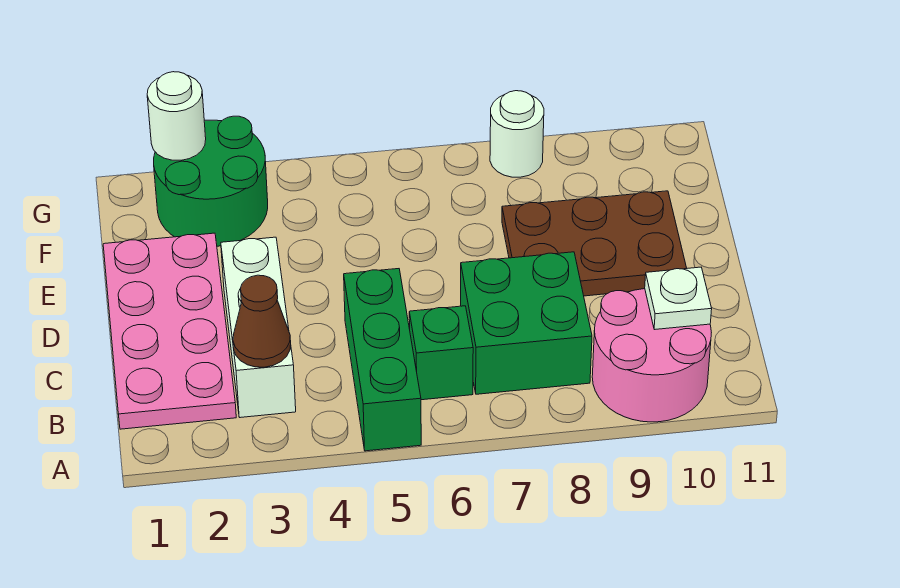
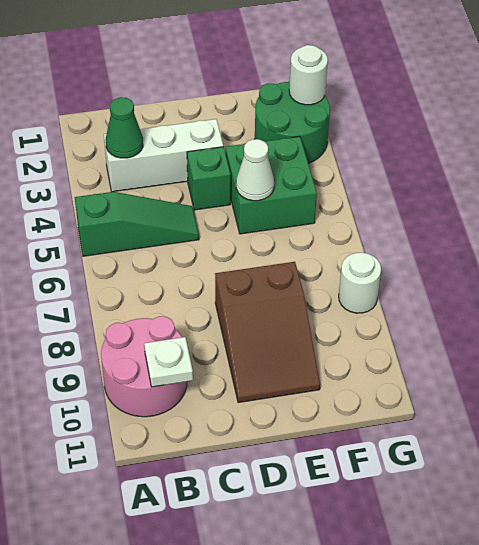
green brick A5:C5 level 1 -> green slope A5:C5 level 1 top A
pink plate B1:E2 level 1 -> none
brown cone B3 level 2 -> green cone B3 level 2
green brick B6 level 1 -> green brick D4 level 1
green brick B7:C8 level 1 -> green brick E4:F5 level 1
brown plate D8:E10 level 1 -> brown slope D8:E10 level 1 top 8
none -> white cone E5 level 2

